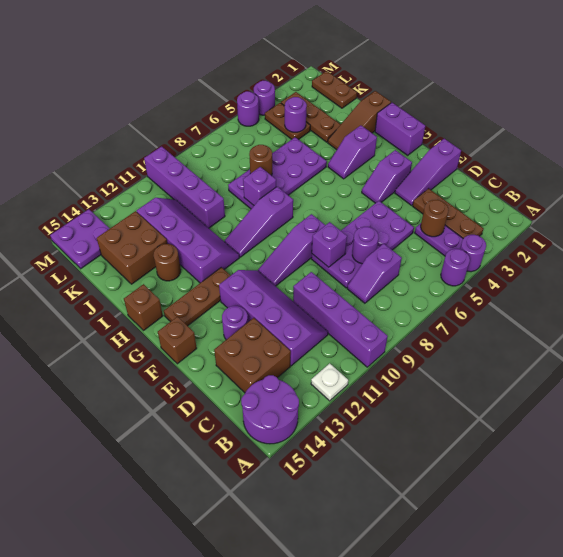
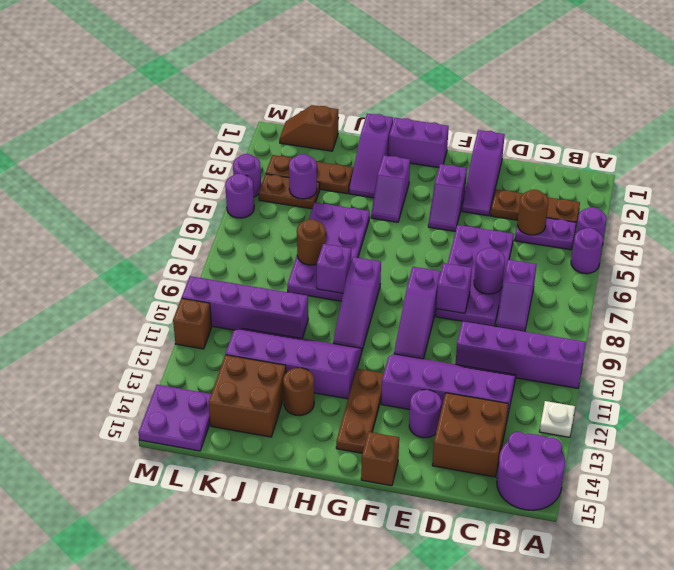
brown brick H15 level 1 -> brown brick M11 level 1
brown slope I1:I3 level 1 top 1 -> purple slope I1:I3 level 1 top 1
brown plate K1:L1 level 1 -> brown slope K1:L1 level 1 top K

